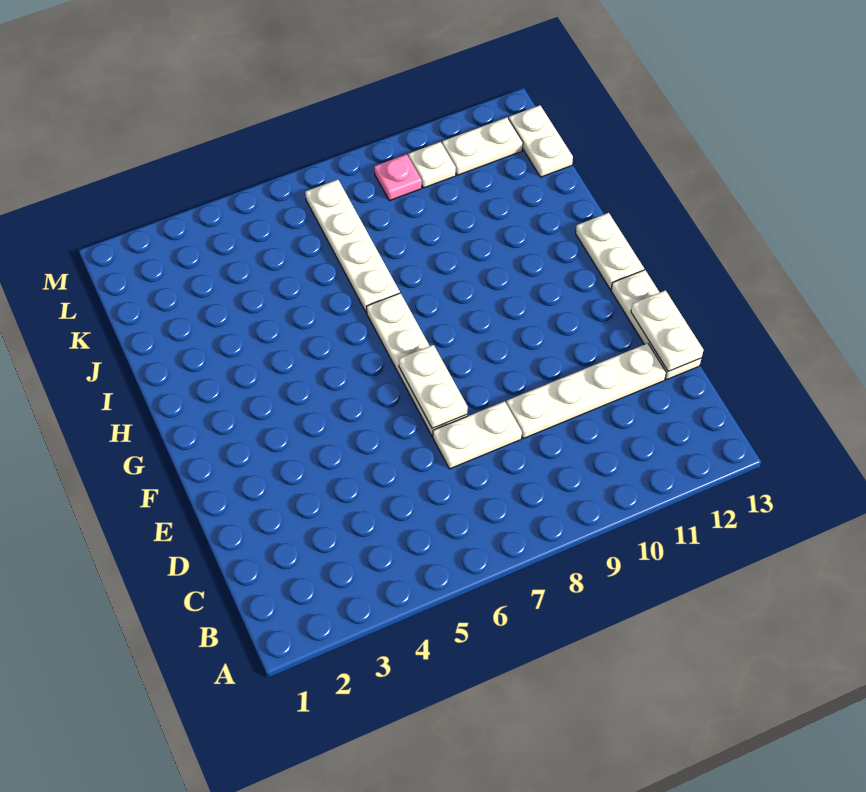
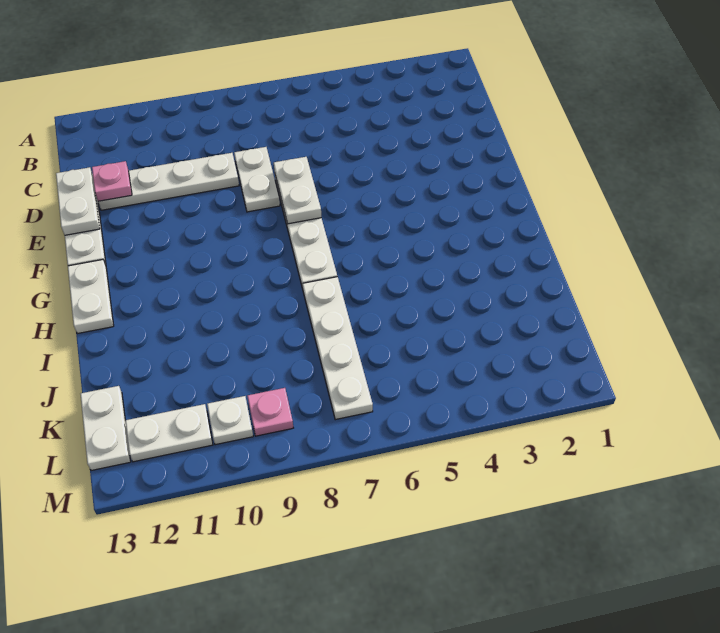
white plate D7:D8 level 1 -> white plate D8:E8 level 1
none -> pink plate D12 level 2

